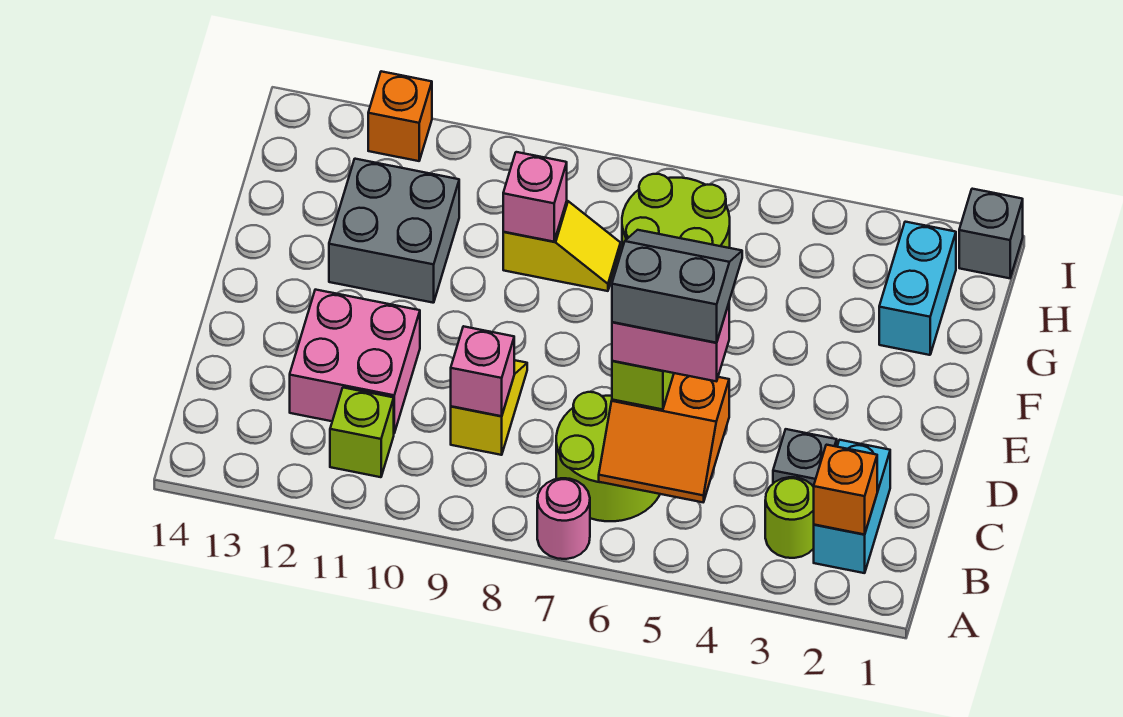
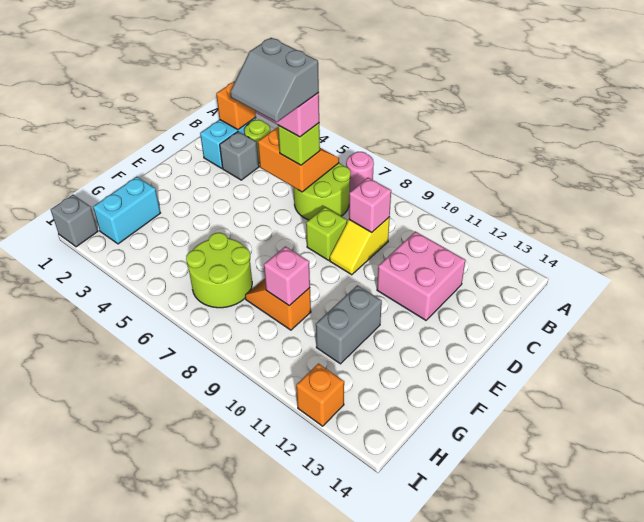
lime brick B11 level 1 -> lime brick D8 level 1
grey brick F11:G12 level 1 -> grey brick F11:G11 level 1
yellow slope G8:G9 level 1 top 9 -> orange slope G8:G9 level 1 top 9

